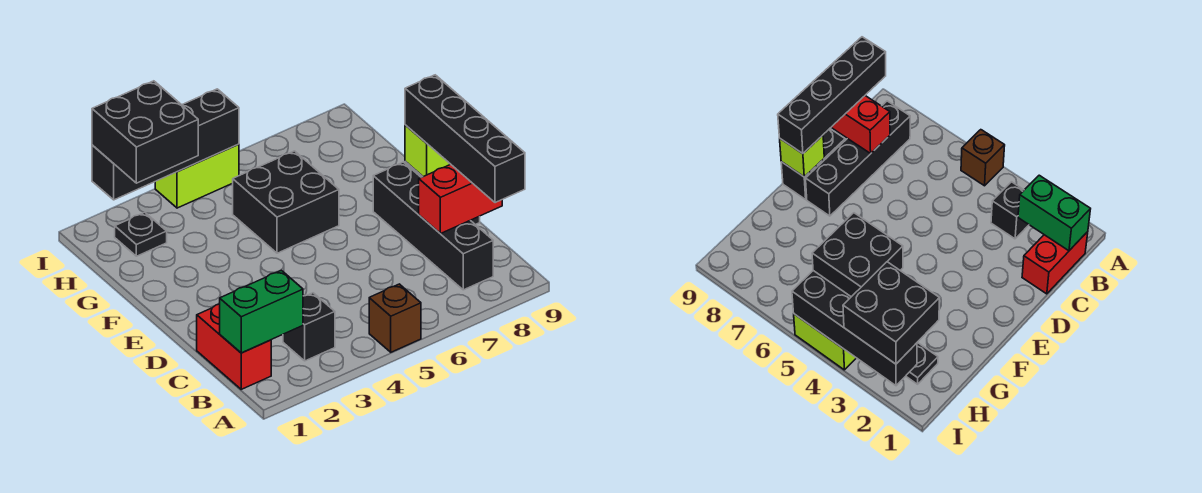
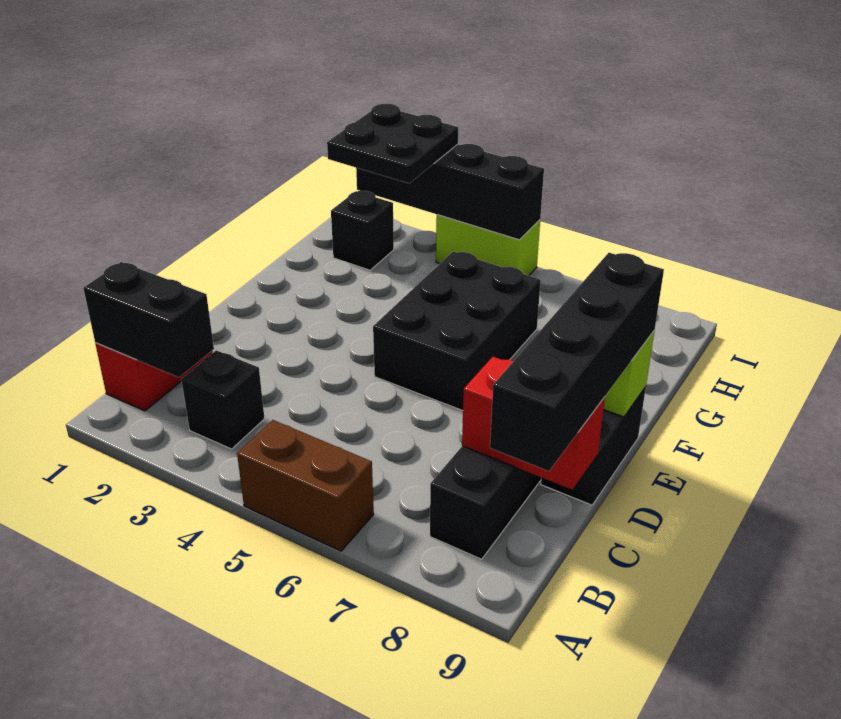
brown brick A5 level 1 -> brown brick A5:A6 level 1
green brick B1:B2 level 2 -> black brick B1:B2 level 2
black brick F5:G6 level 1 -> black brick E5:G6 level 1
black plate H2 level 1 -> black brick H2 level 1
black brick H2:I3 level 3 -> black plate H2:I3 level 3

